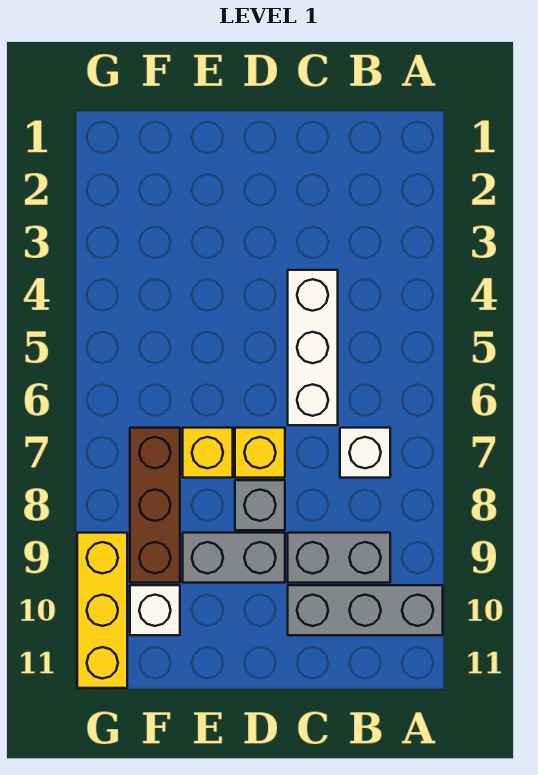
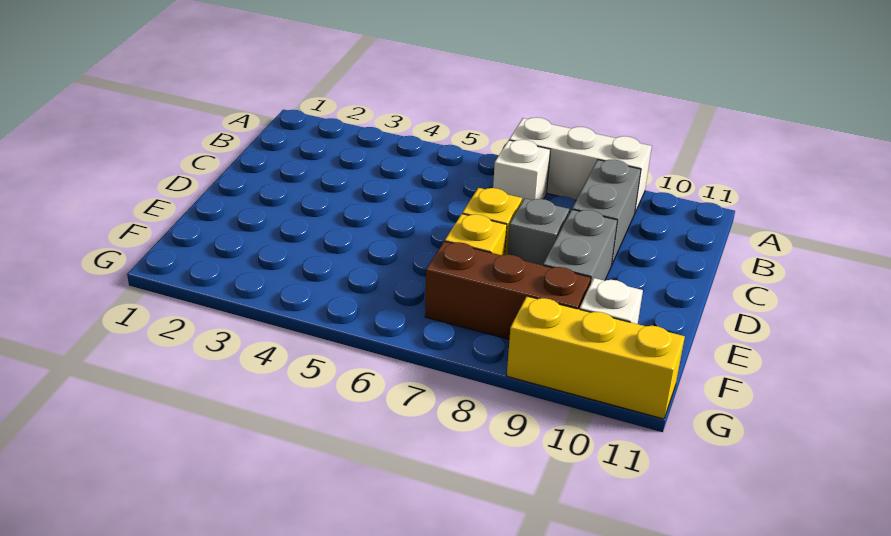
grey brick A10:C10 level 1 -> none
white brick C4:C6 level 1 -> white brick A7:A9 level 1

